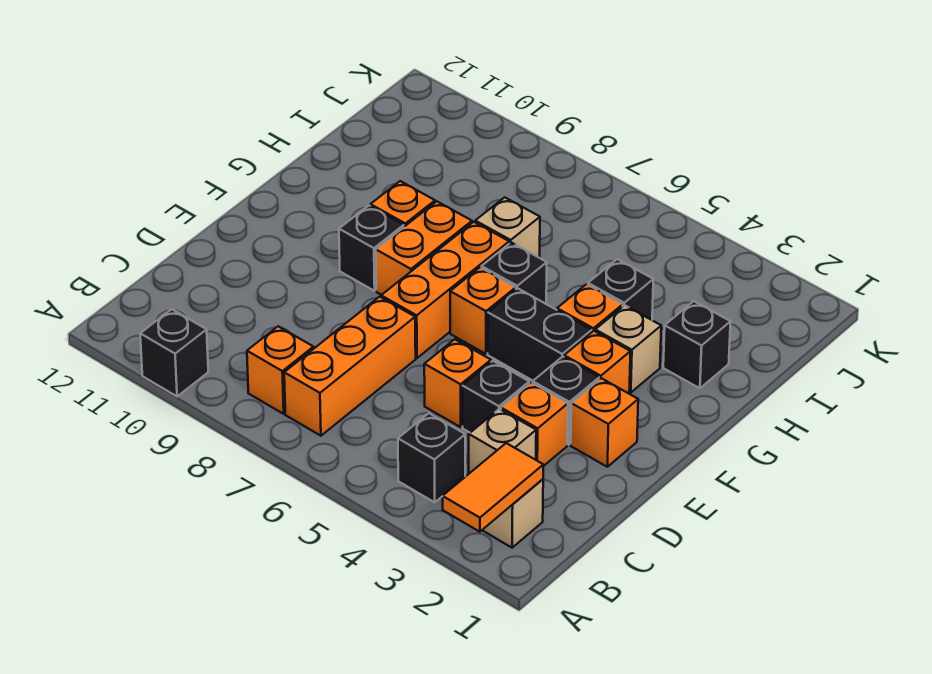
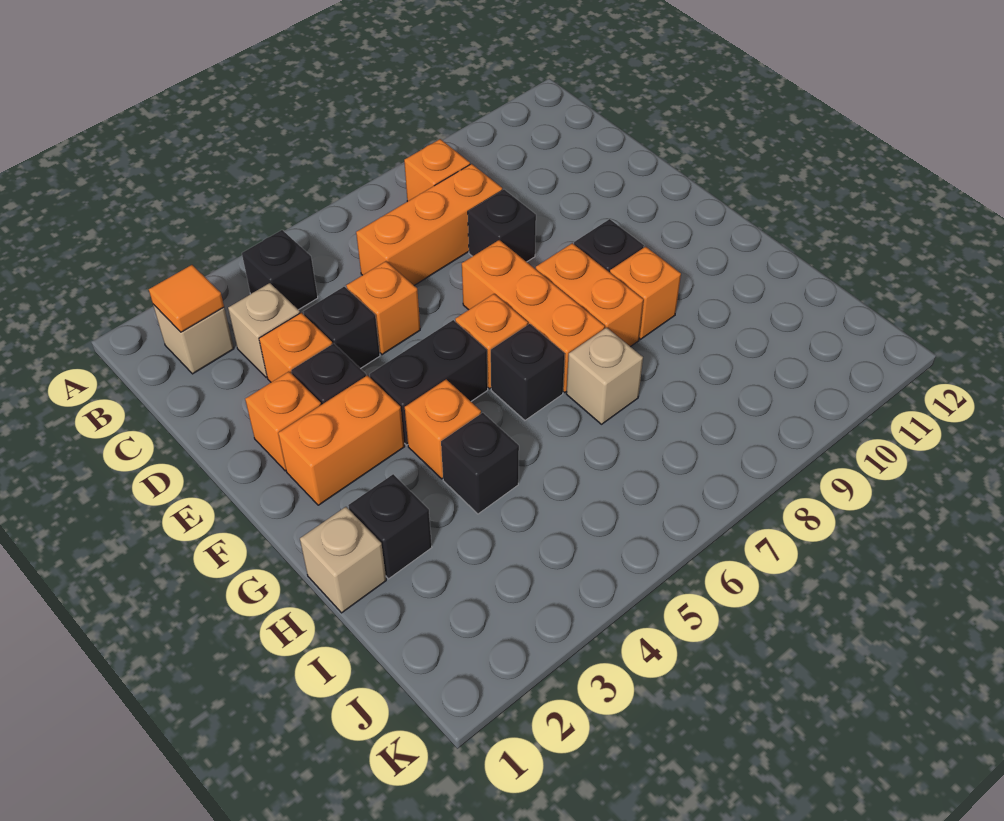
orange tile A2:B2 level 2 -> orange tile B2 level 2
black brick A10 level 1 -> black brick D8 level 1
orange brick B7:D7 level 1 -> orange brick C6:C8 level 1
orange brick F3 level 1 -> orange brick F2:F3 level 1
tan brick G3 level 1 -> tan brick H1 level 1

